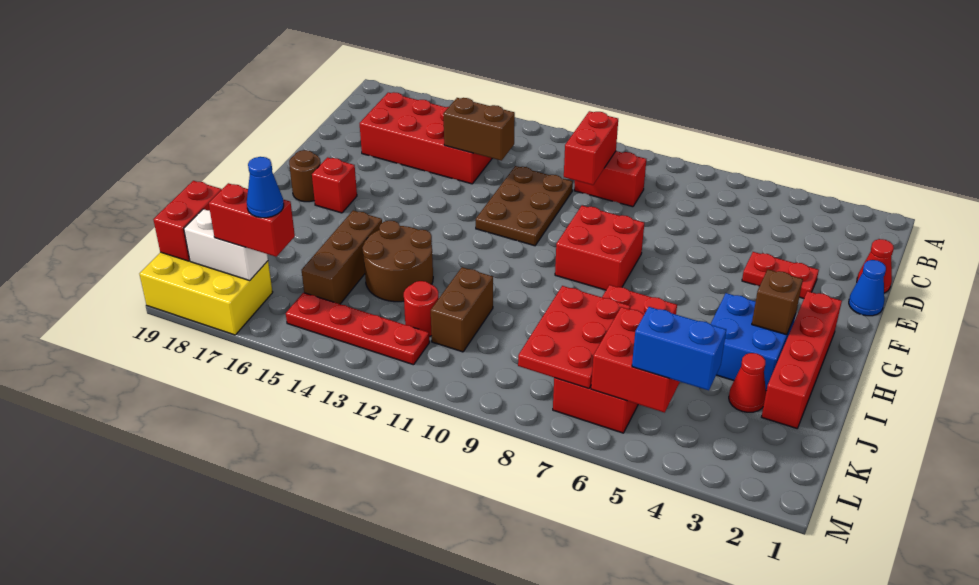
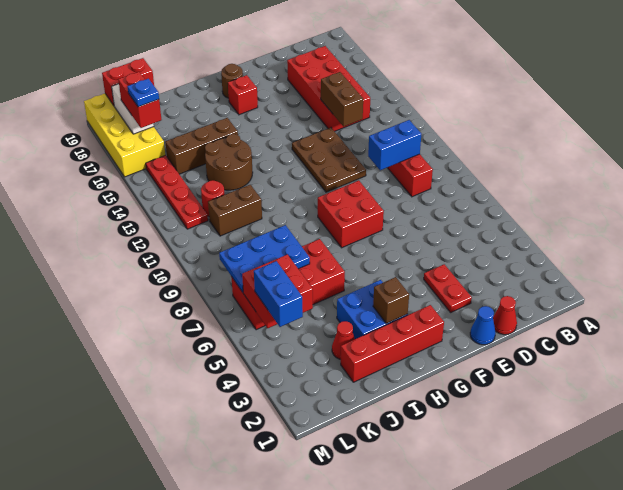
red brick C10:D10 level 2 -> blue brick C10:D10 level 2
brown plate D11:F12 level 1 -> brown plate E11:F13 level 1
red plate J7:L8 level 2 -> blue plate J7:L8 level 2
blue cone L16 level 4 -> blue plate L16 level 4
yellow brick L17:M19 level 1 -> yellow brick L16:M19 level 1

